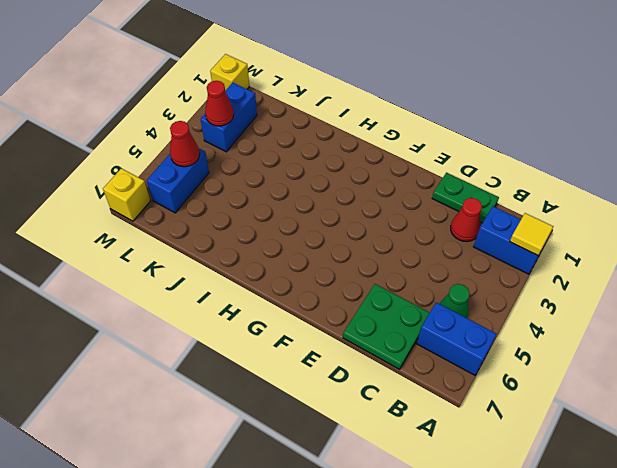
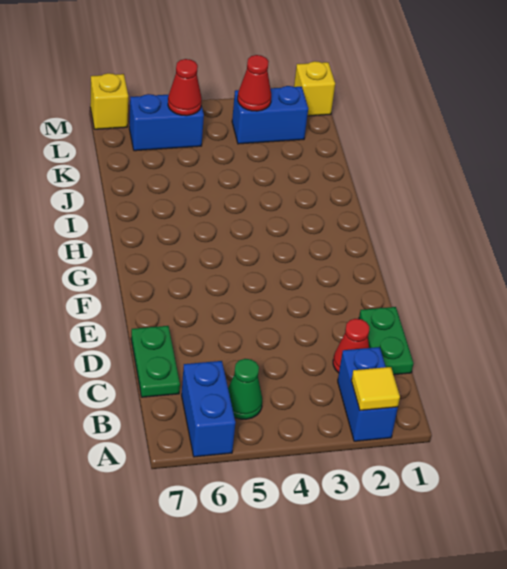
green plate C6:D7 level 1 -> green plate C7:D7 level 1

